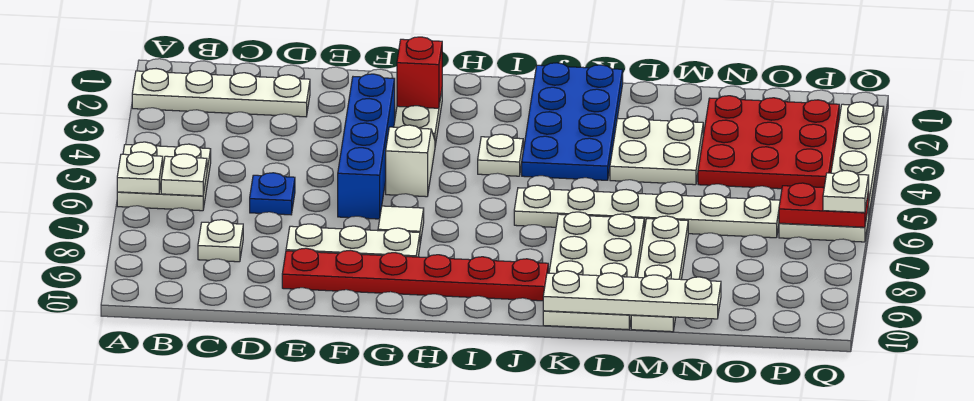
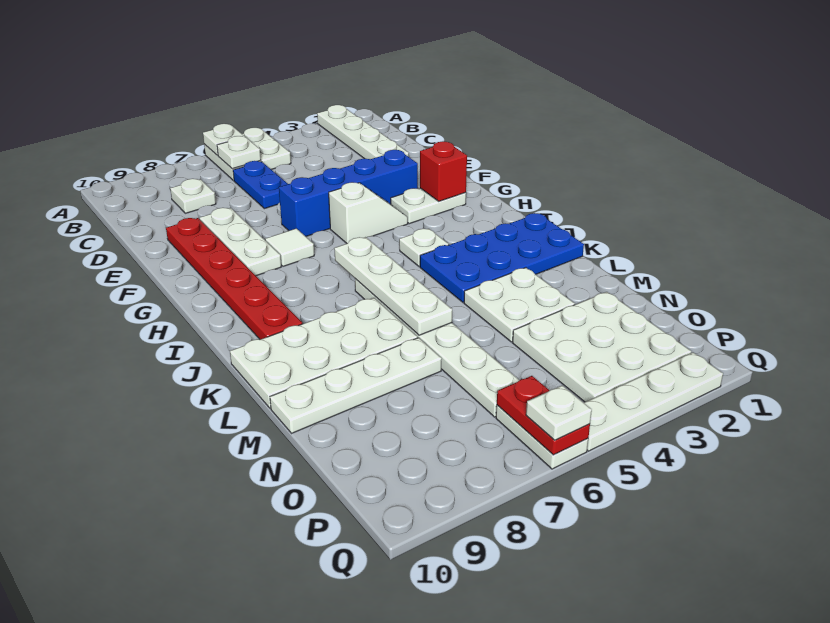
blue plate D6 level 1 -> blue plate C6:D6 level 1
white plate K10:N10 level 2 -> white plate I6:L6 level 2
red plate N2:P4 level 1 -> white plate N2:P4 level 1

